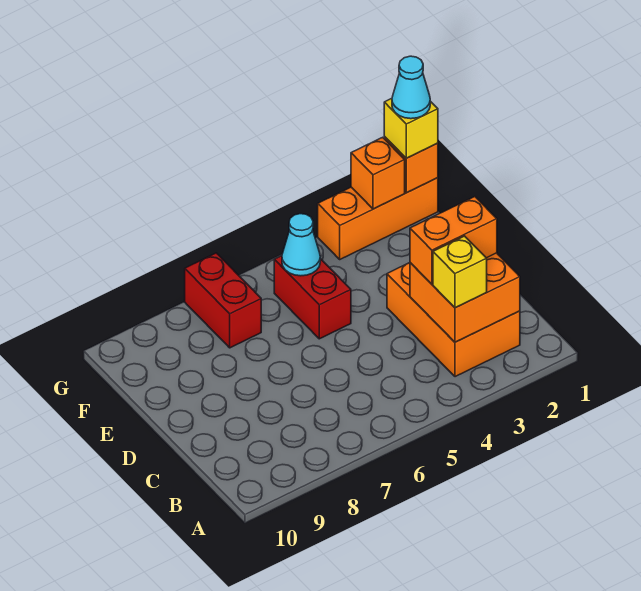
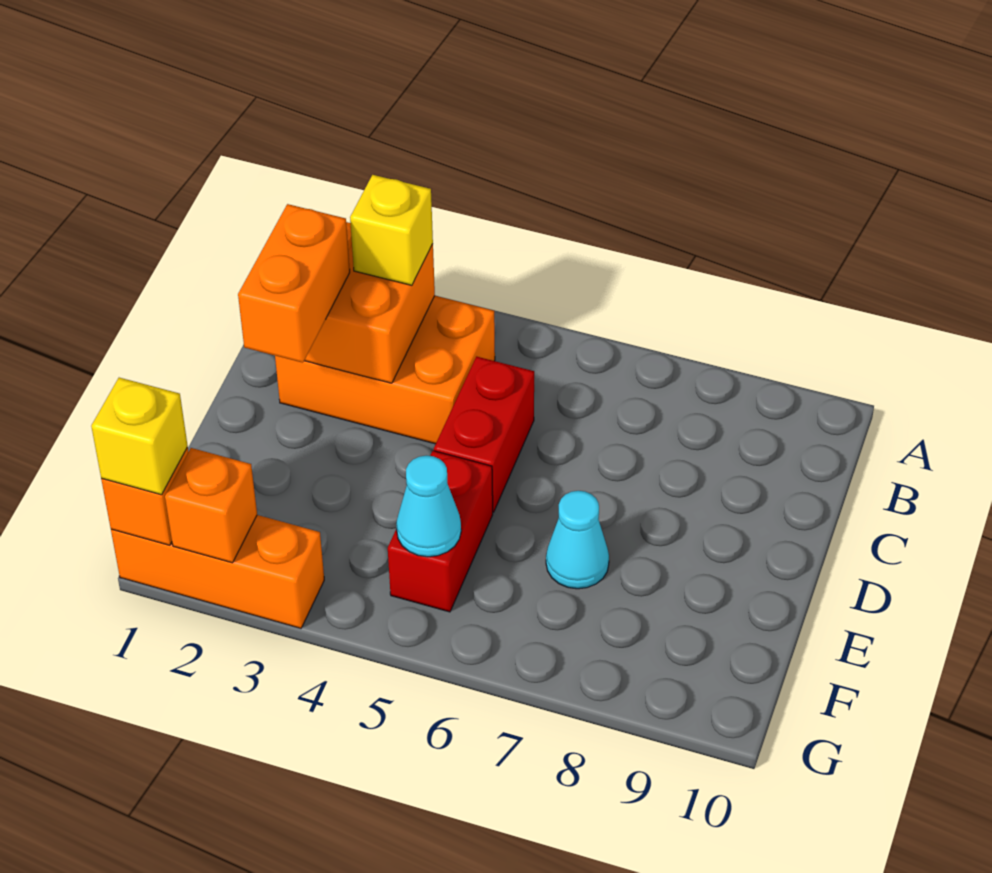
orange brick B2:D3 level 1 -> orange brick B2:C4 level 1
orange brick C2:C3 level 3 -> orange brick C2:D2 level 3
red brick F7:G7 level 1 -> red brick C5:D5 level 1
cyan cone G1 level 4 -> cyan cone E7 level 1

